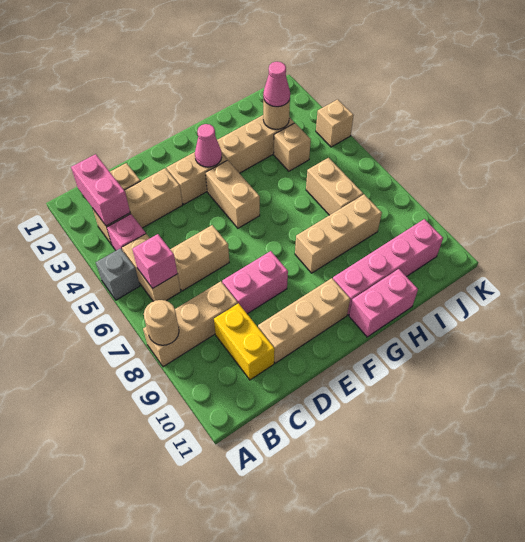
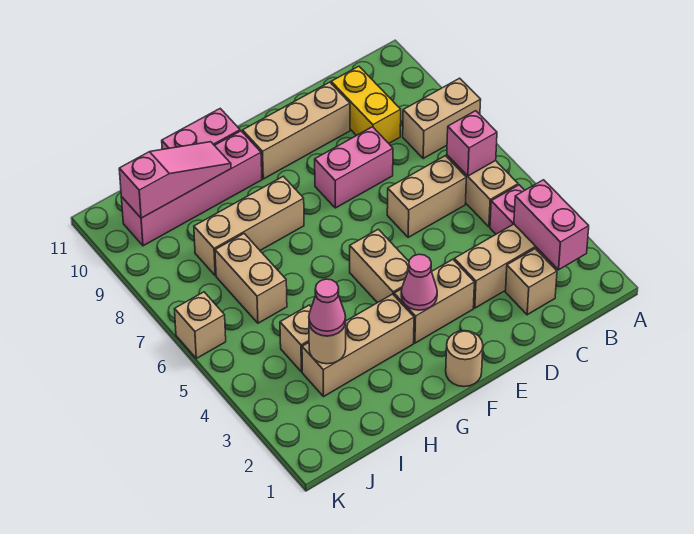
grey brick A5 level 1 -> none
tan brick A8:C8 level 1 -> tan brick A8:B8 level 1
tan round brick A8 level 2 -> tan round brick F1 level 1
none -> pink slope H10:J10 level 2 top J
tan brick K4 level 1 -> tan brick K6 level 1

